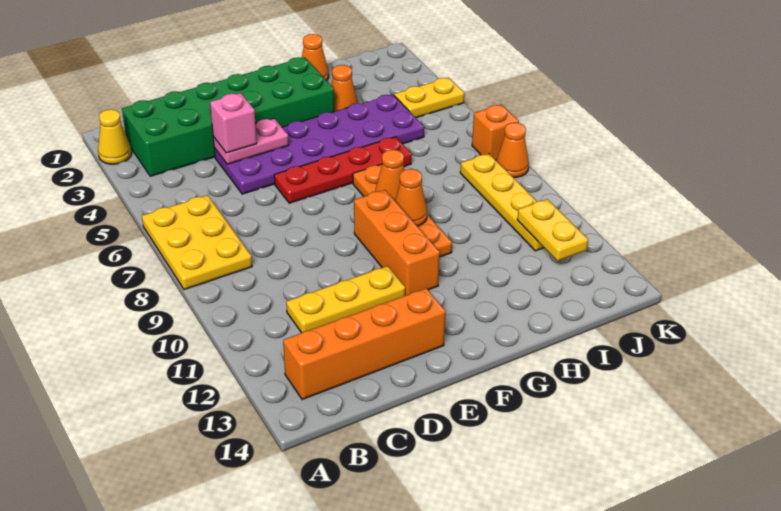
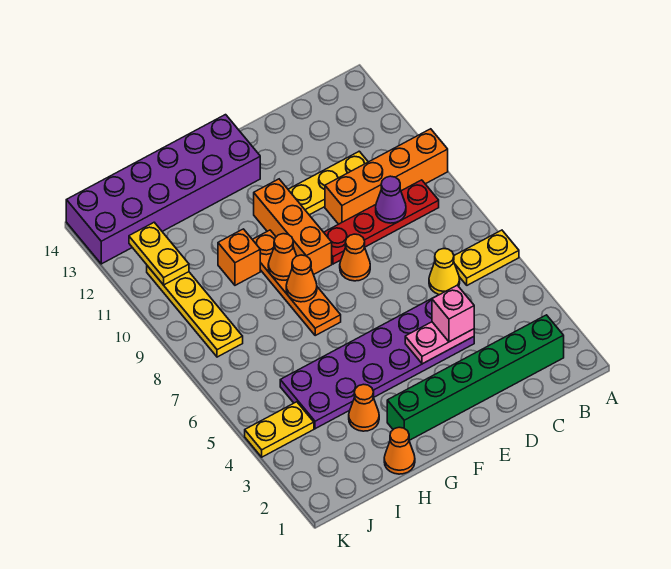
yellow cone A2 level 1 -> yellow cone C6 level 1
yellow plate A6:B8 level 1 -> yellow plate A6:B6 level 1
green brick B2:G3 level 1 -> green brick B2:G2 level 1
orange brick B13:E13 level 1 -> orange brick A10:D10 level 1
none -> purple cone C9 level 2
red plate E6:H6 level 1 -> red plate B9:E9 level 1
none -> purple brick F13:K14 level 1
orange brick K7 level 1 -> orange brick H10 level 1
orange cone K8 level 1 -> orange cone E8 level 1

